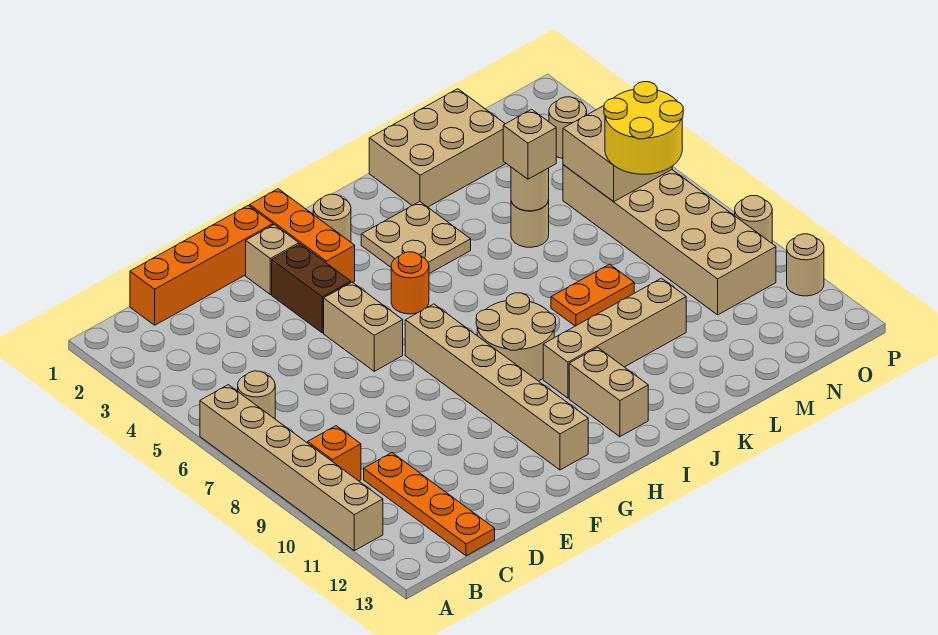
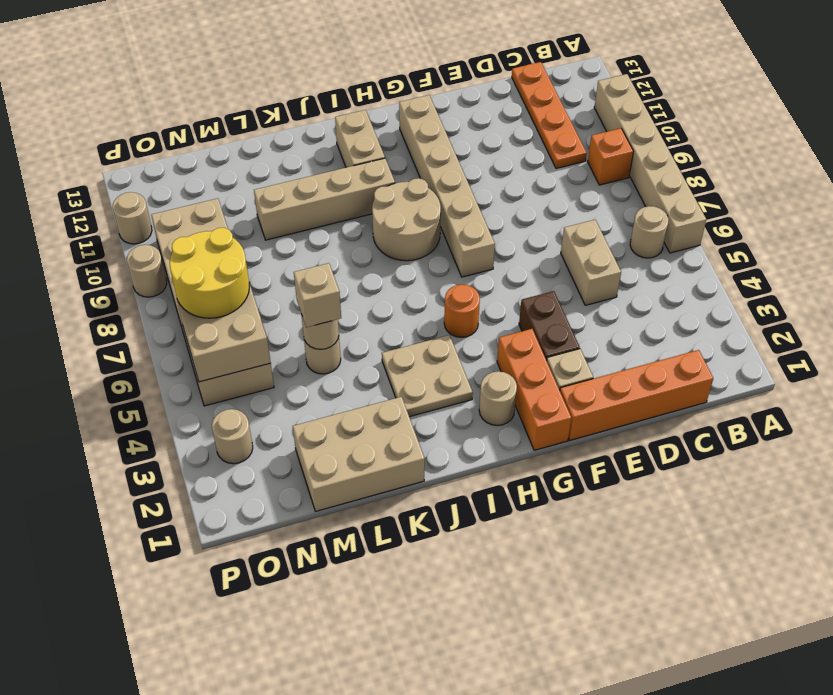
tan brick F5:F6 level 1 -> tan brick D5:D6 level 1
orange plate K8:L8 level 1 -> none

